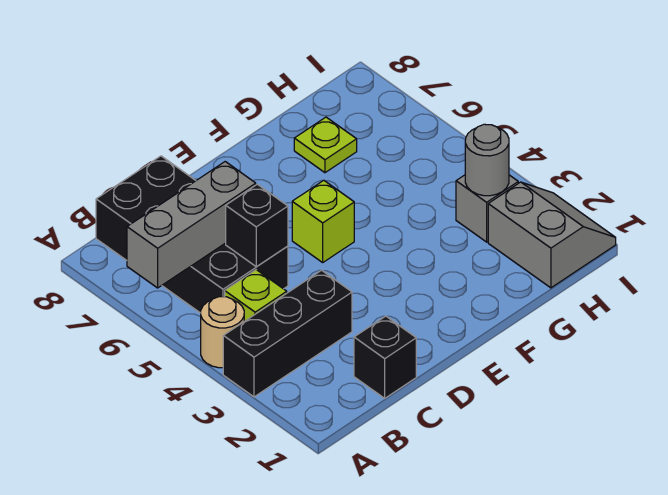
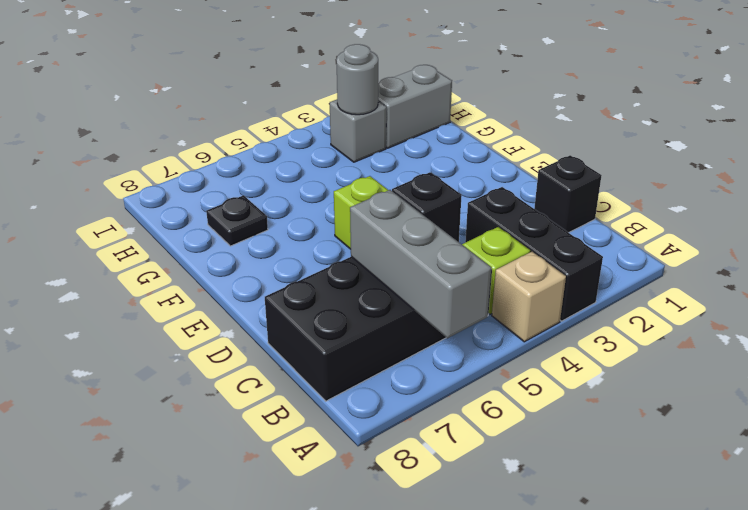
tan round brick A4 level 1 -> tan brick A4 level 1
lime plate G7 level 1 -> black plate G7 level 1

